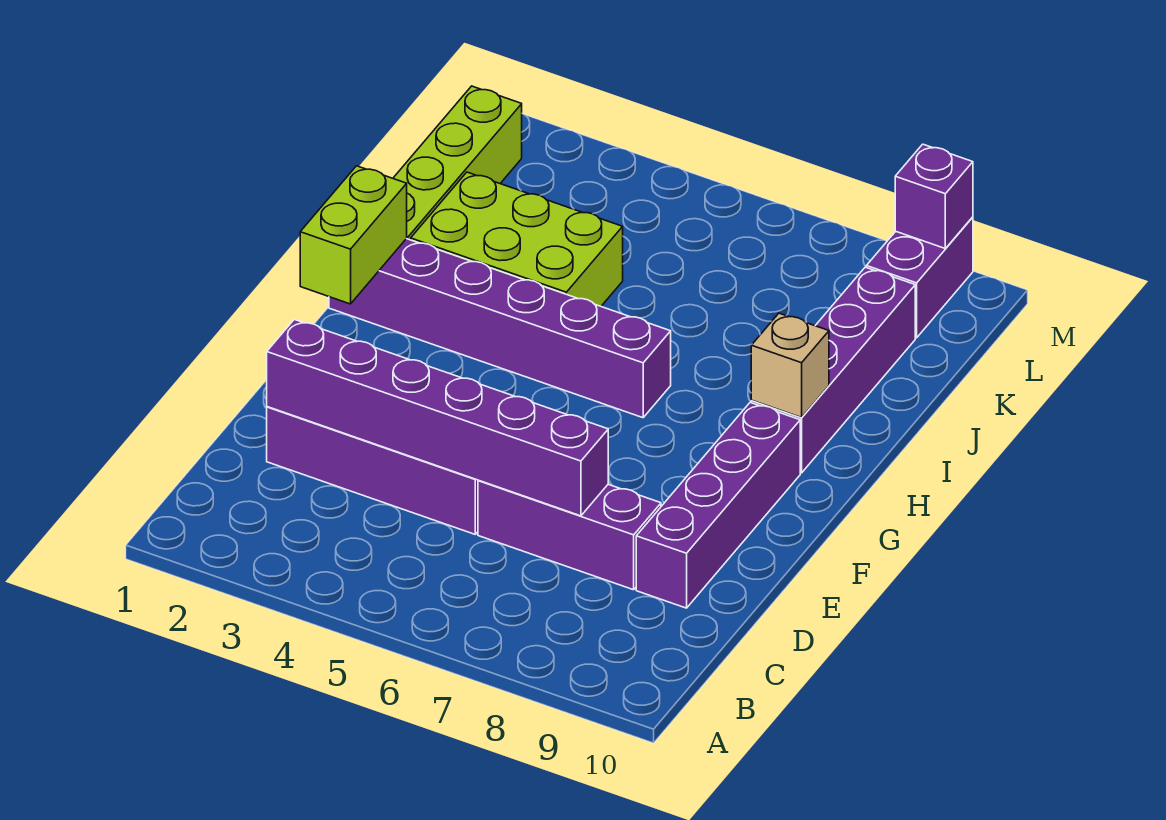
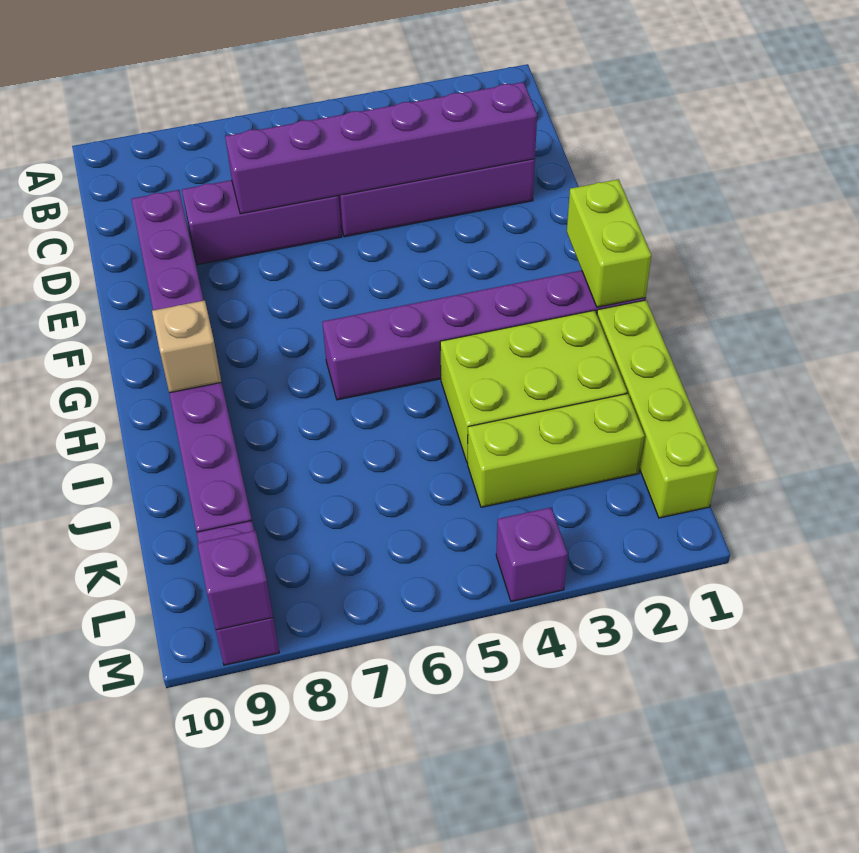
none -> lime brick K2:K4 level 1
none -> purple brick M4 level 1

